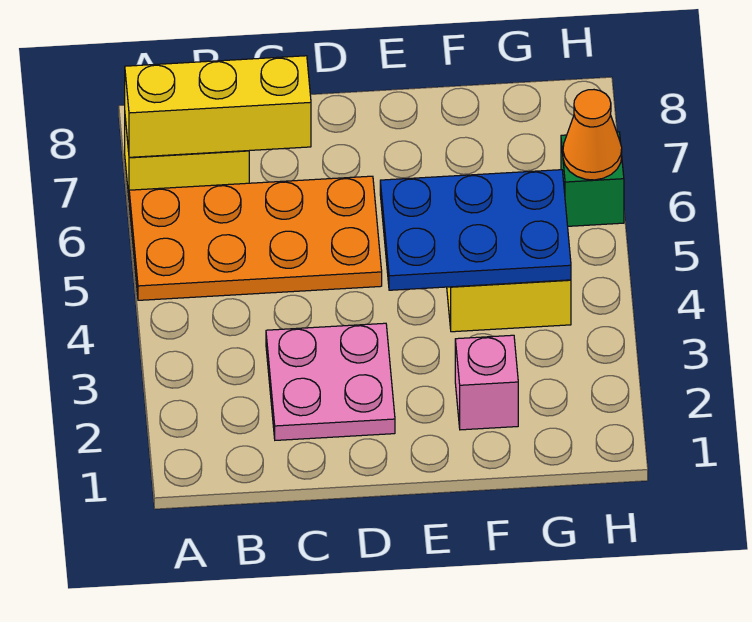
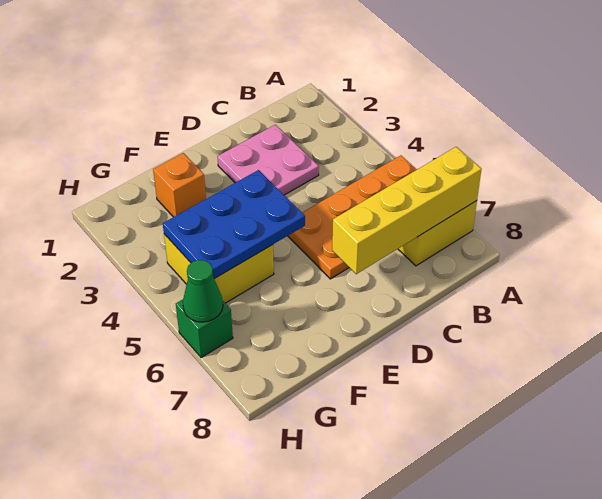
yellow brick A7:C7 level 2 -> yellow brick A7:D7 level 2
pink brick F2 level 1 -> orange brick F2 level 1
orange cone H6 level 2 -> green cone H6 level 2

